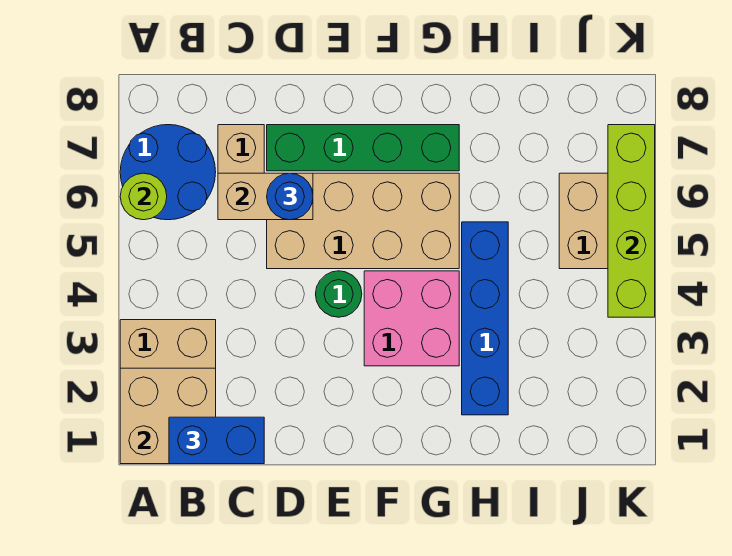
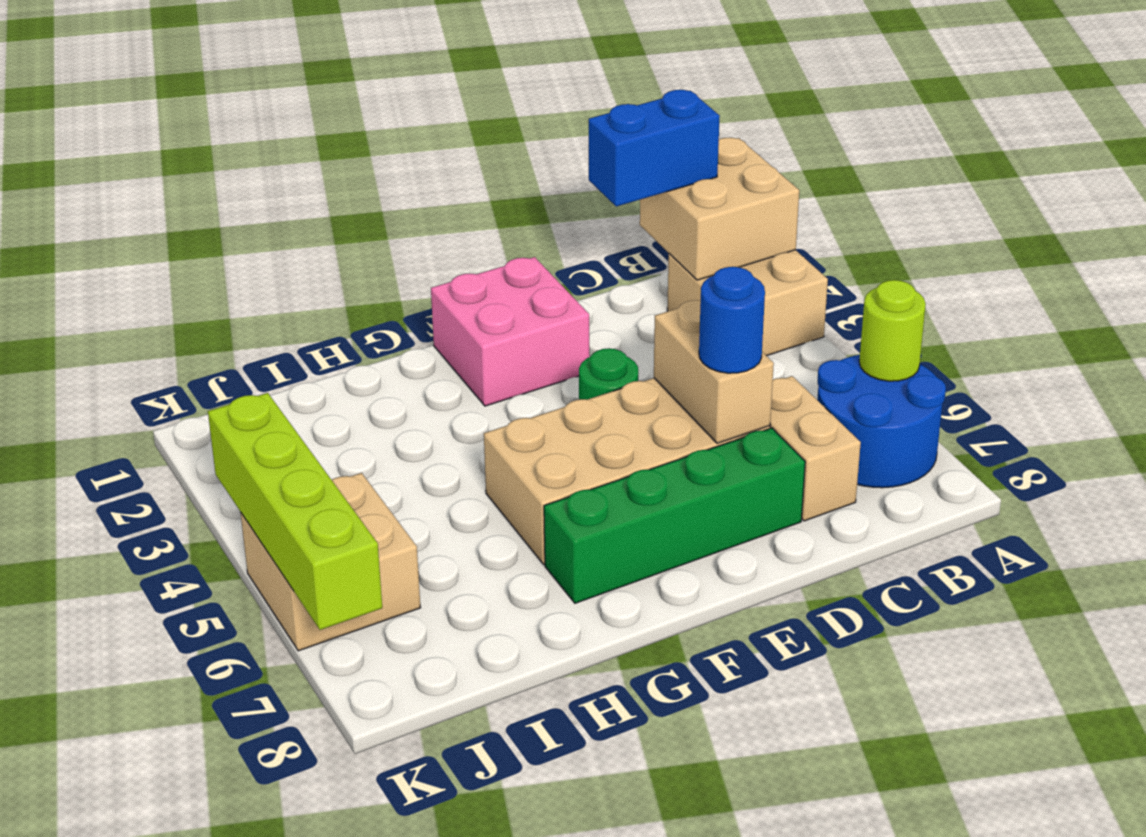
tan brick C6:D6 level 2 -> tan brick D5:D6 level 2
pink brick F3:G4 level 1 -> pink brick E1:F2 level 1
blue brick H2:H5 level 1 -> none

